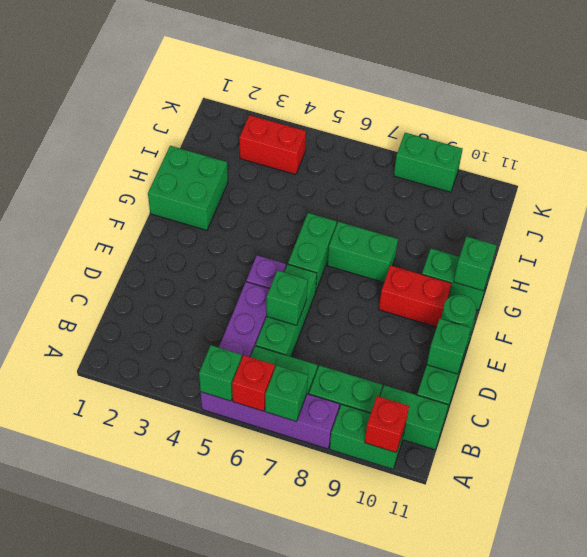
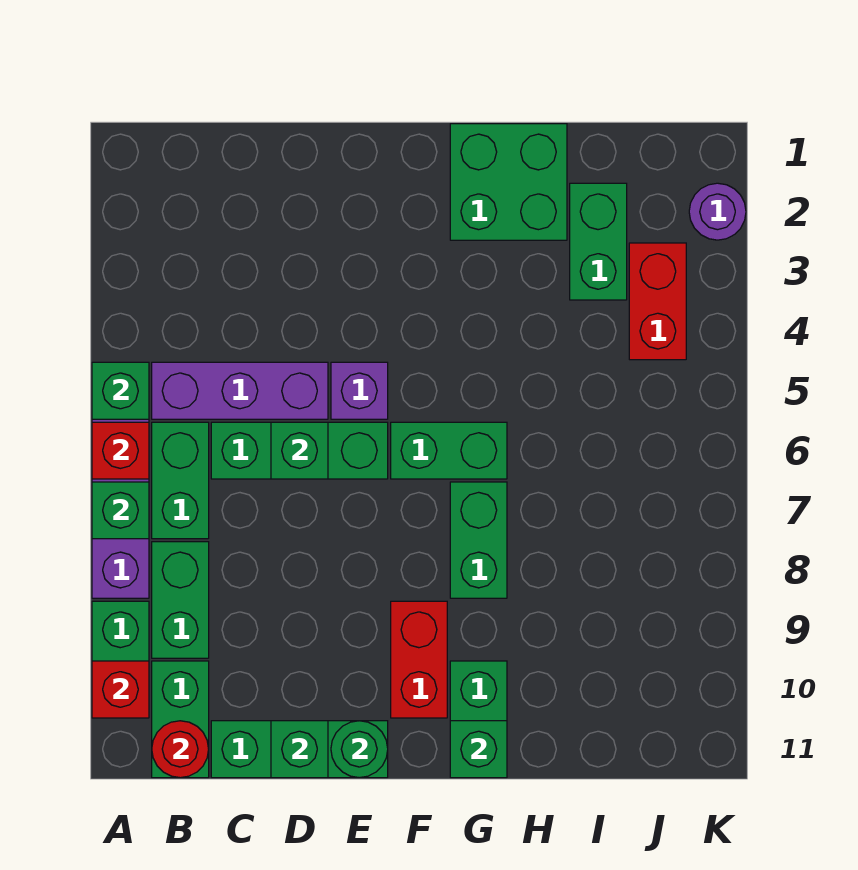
none -> red round brick B11 level 2
none -> purple round brick K2 level 1
green brick K8:K9 level 1 -> green brick I2:I3 level 1

